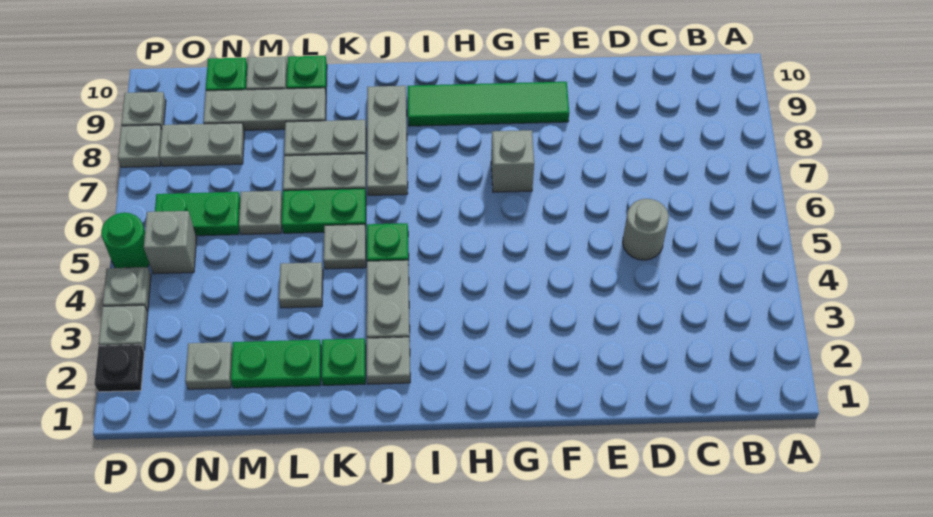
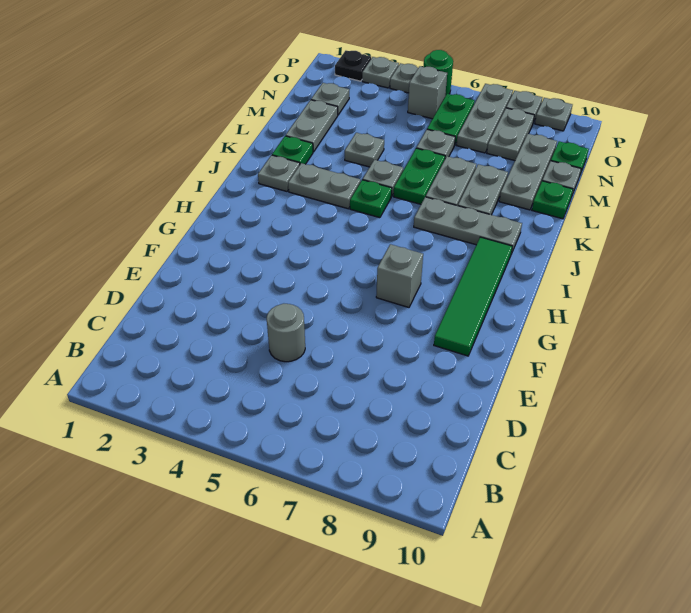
green plate L2:M2 level 1 -> grey plate L2:M2 level 1
none -> grey plate N7:P7 level 1

